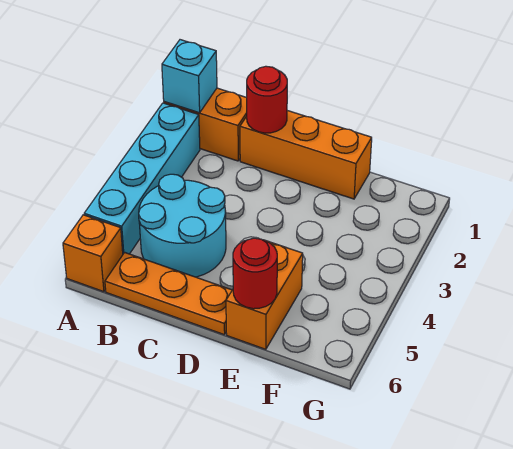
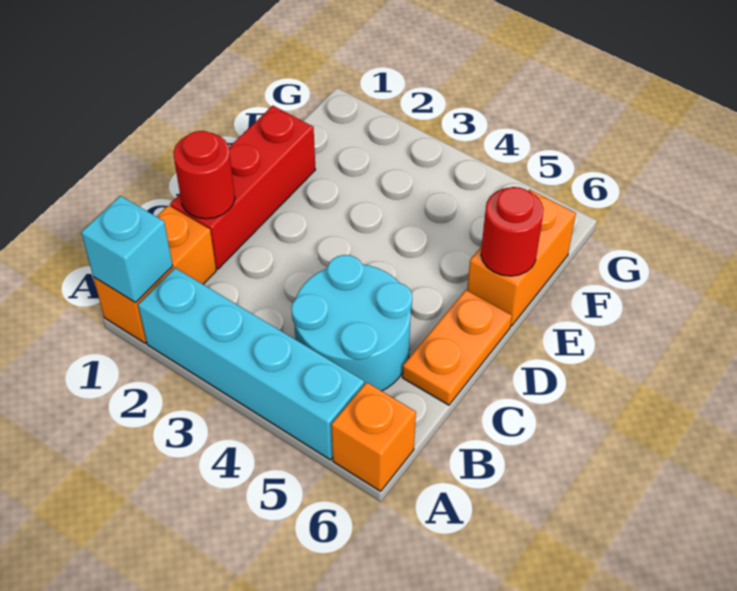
orange plate B6:D6 level 1 -> orange plate C6:D6 level 1
orange brick C1:E1 level 1 -> red brick C1:E1 level 1
orange brick E5:E6 level 1 -> orange brick E6:F6 level 1

